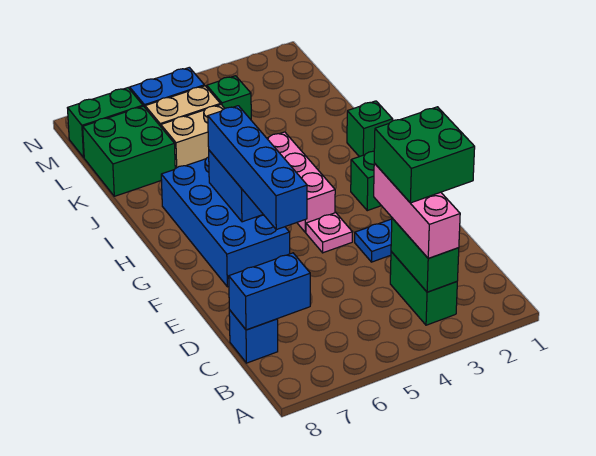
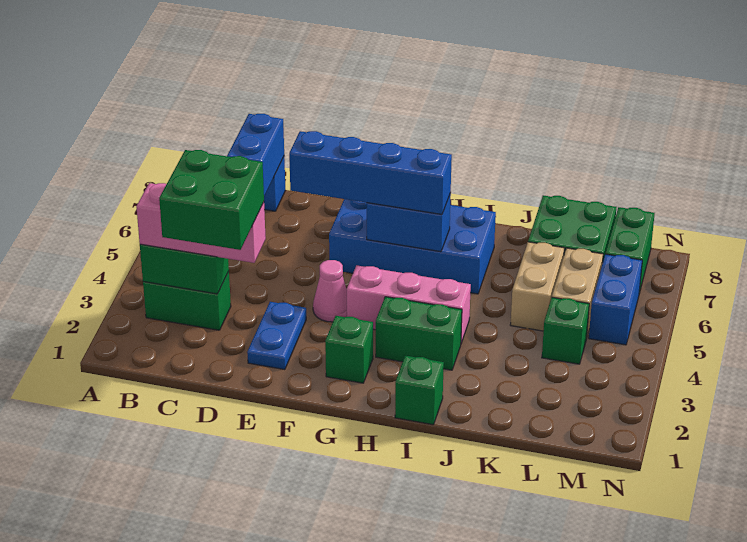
pink plate F4 level 1 -> pink cone F4 level 1
none -> green brick H3:I3 level 1

